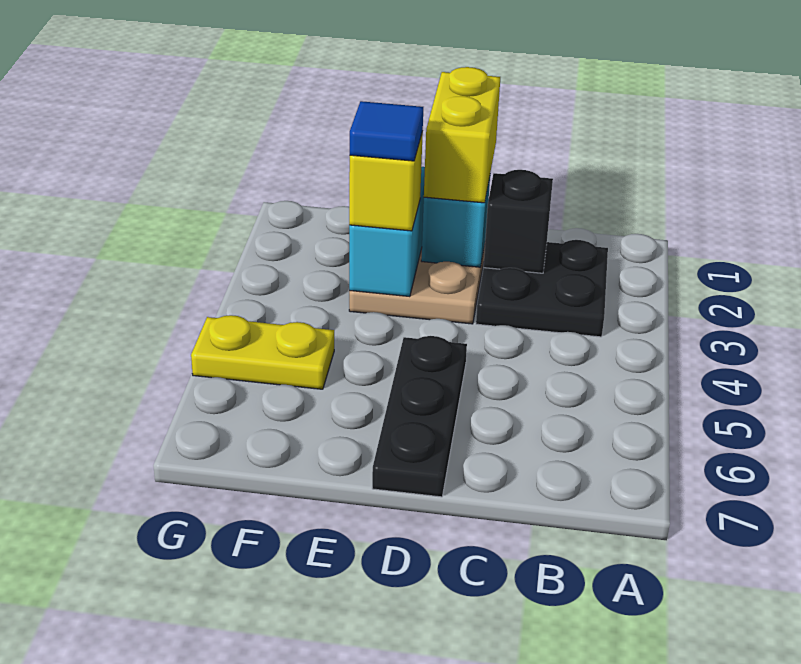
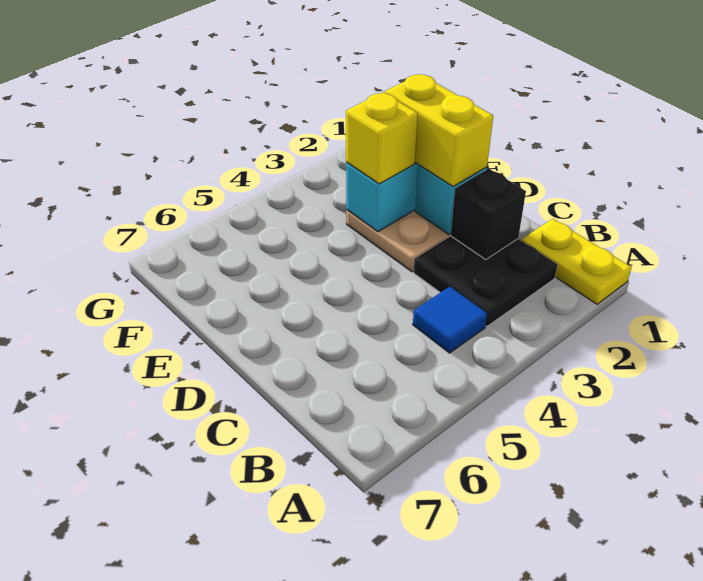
yellow brick D1:D2 level 3 -> yellow brick D2:E2 level 3
black plate D5:D7 level 1 -> none
blue tile E3 level 4 -> blue tile B4 level 1
yellow plate F5:G5 level 1 -> yellow plate A1:B1 level 1

